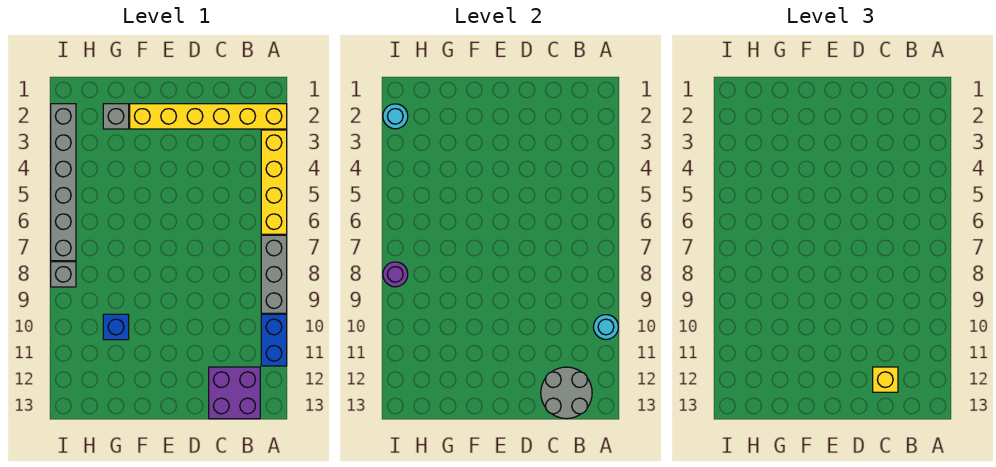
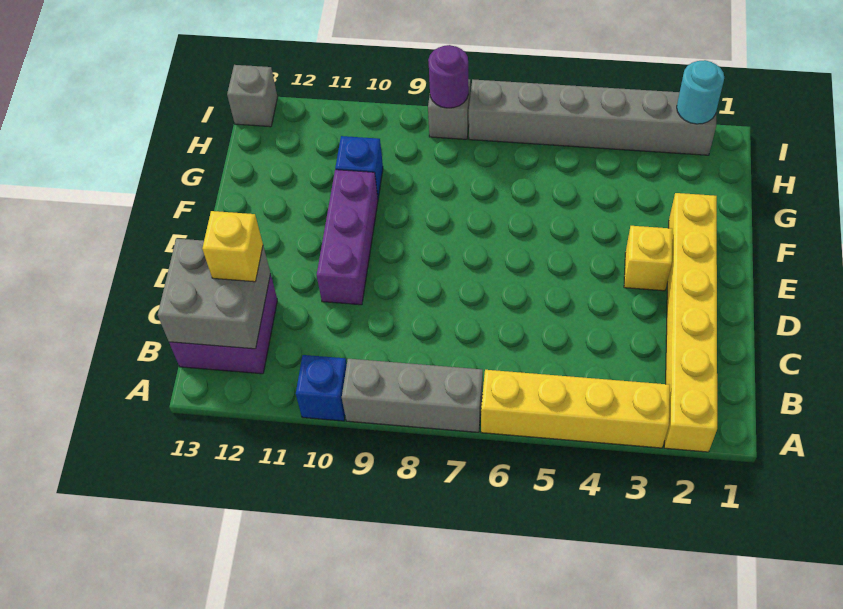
blue brick A10:A11 level 1 -> blue brick A10 level 1
cyan round brick A10 level 2 -> none
grey round brick B12:C13 level 2 -> grey brick B12:C13 level 2
none -> purple brick D10:F10 level 1
none -> yellow brick E3 level 1
grey brick G2 level 1 -> grey brick I13 level 1

